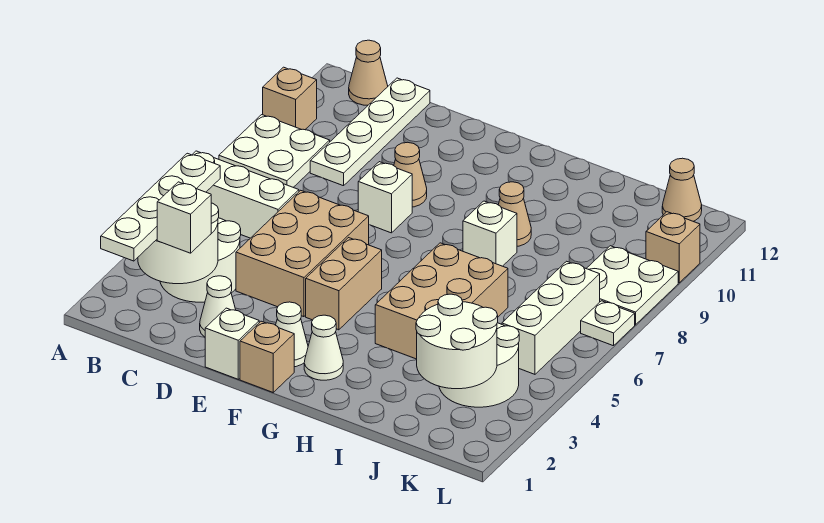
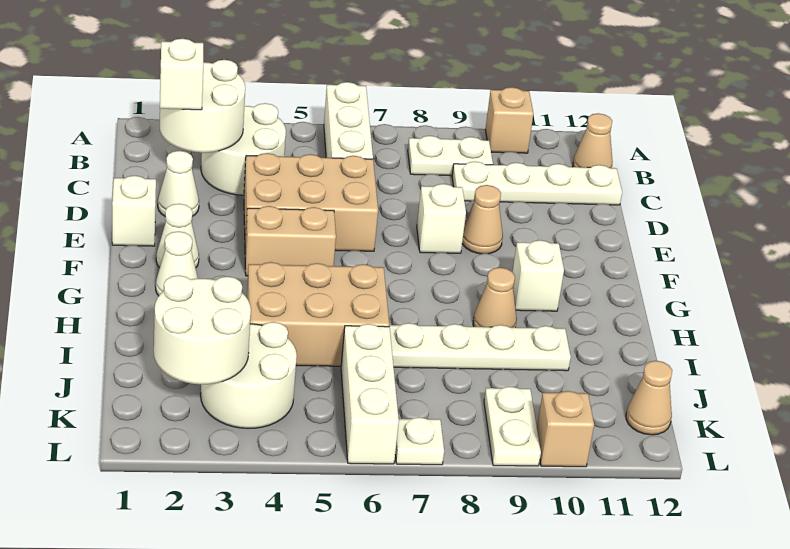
white plate A8:B9 level 1 -> white plate B8:B9 level 1
white plate B1:B4 level 3 -> white plate I7:I10 level 1
tan brick F1 level 1 -> none
white brick H8 level 1 -> white brick G10 level 1
white brick K5:K7 level 1 -> white brick J6:L6 level 1
white plate K8:L9 level 1 -> white plate K9:L9 level 1

